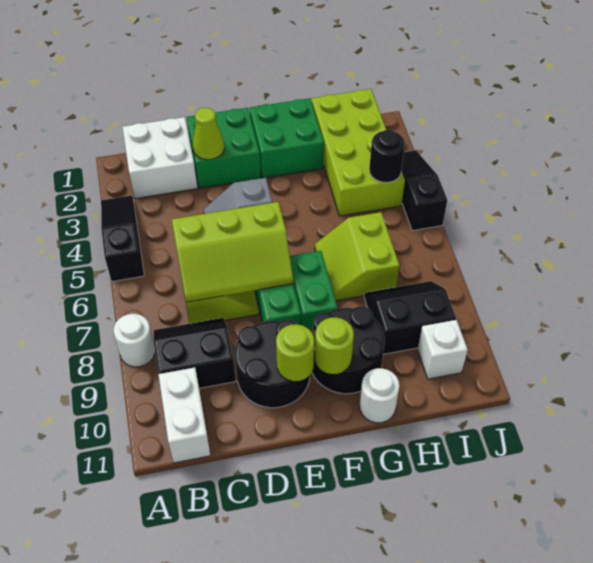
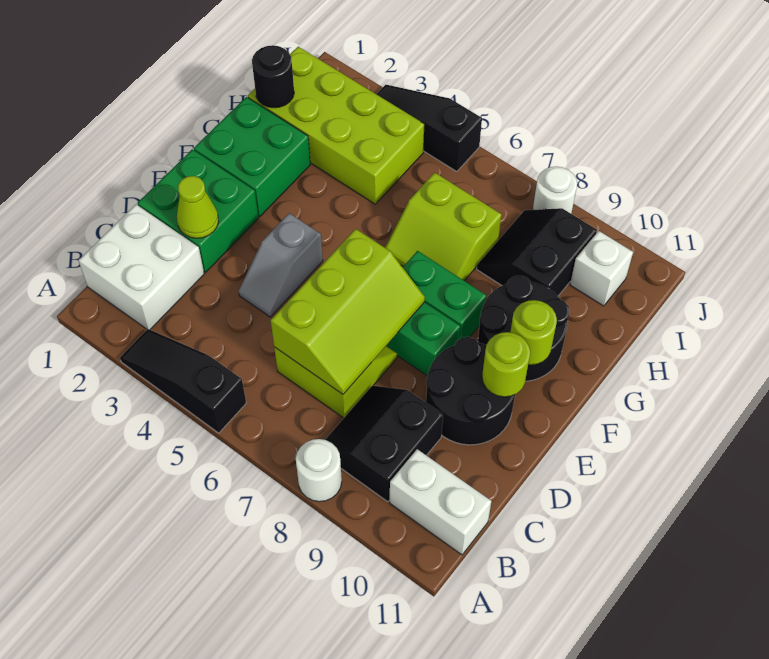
white round brick G11 level 1 -> white round brick J8 level 1
black round brick I4 level 2 -> black round brick H1 level 2

